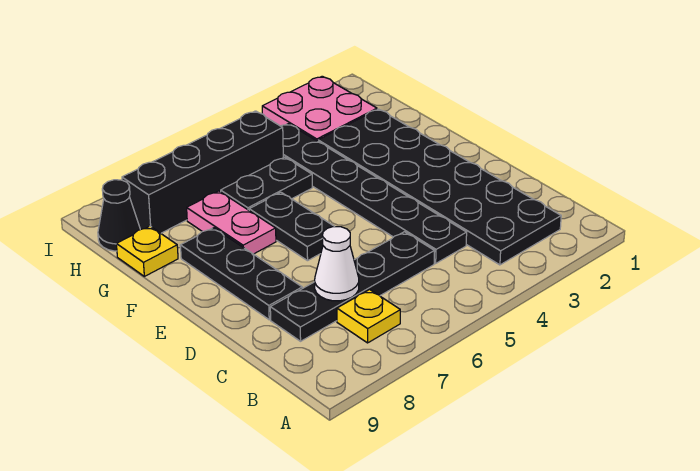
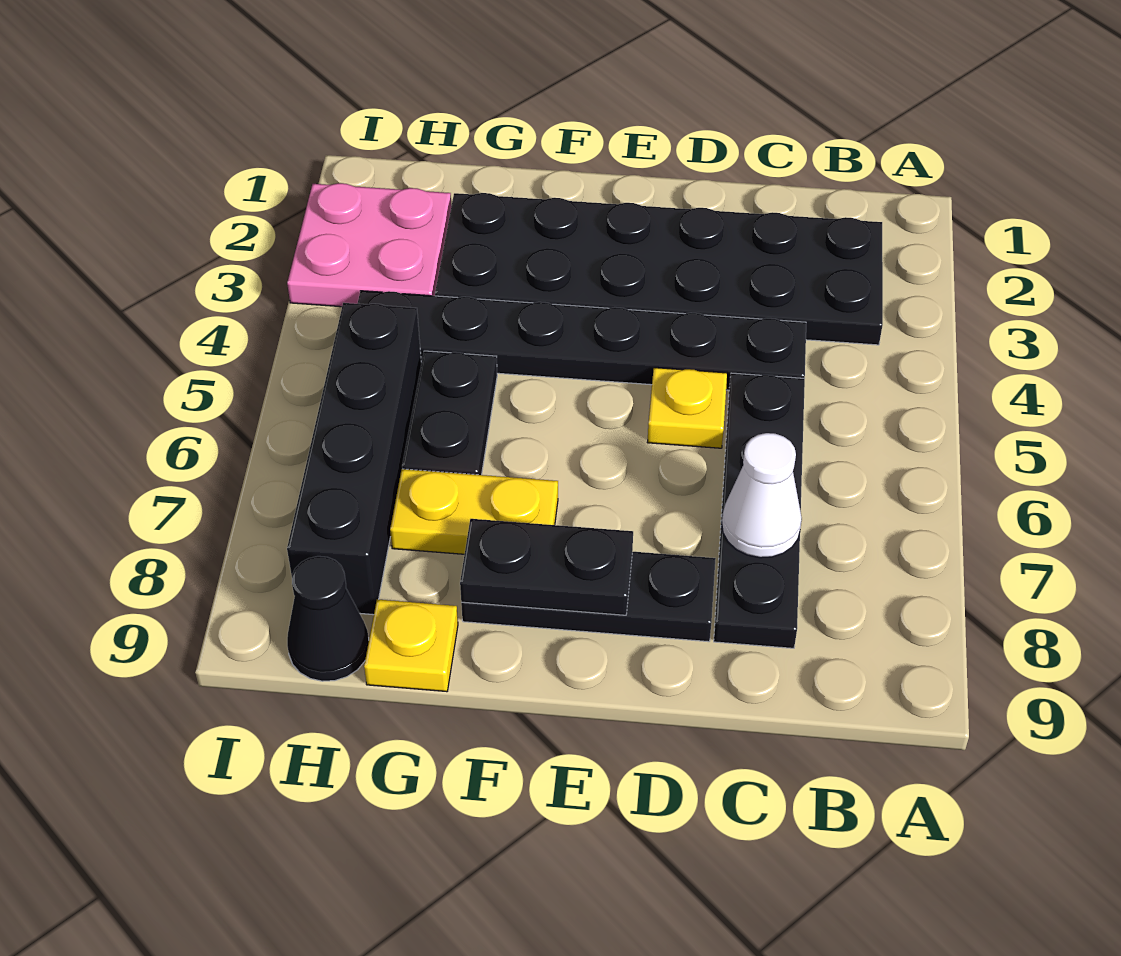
yellow plate B7 level 1 -> yellow plate D5 level 1
black plate E6:F6 level 1 -> black plate E8:F8 level 2
pink plate F7:G7 level 1 -> yellow plate F7:G7 level 1

